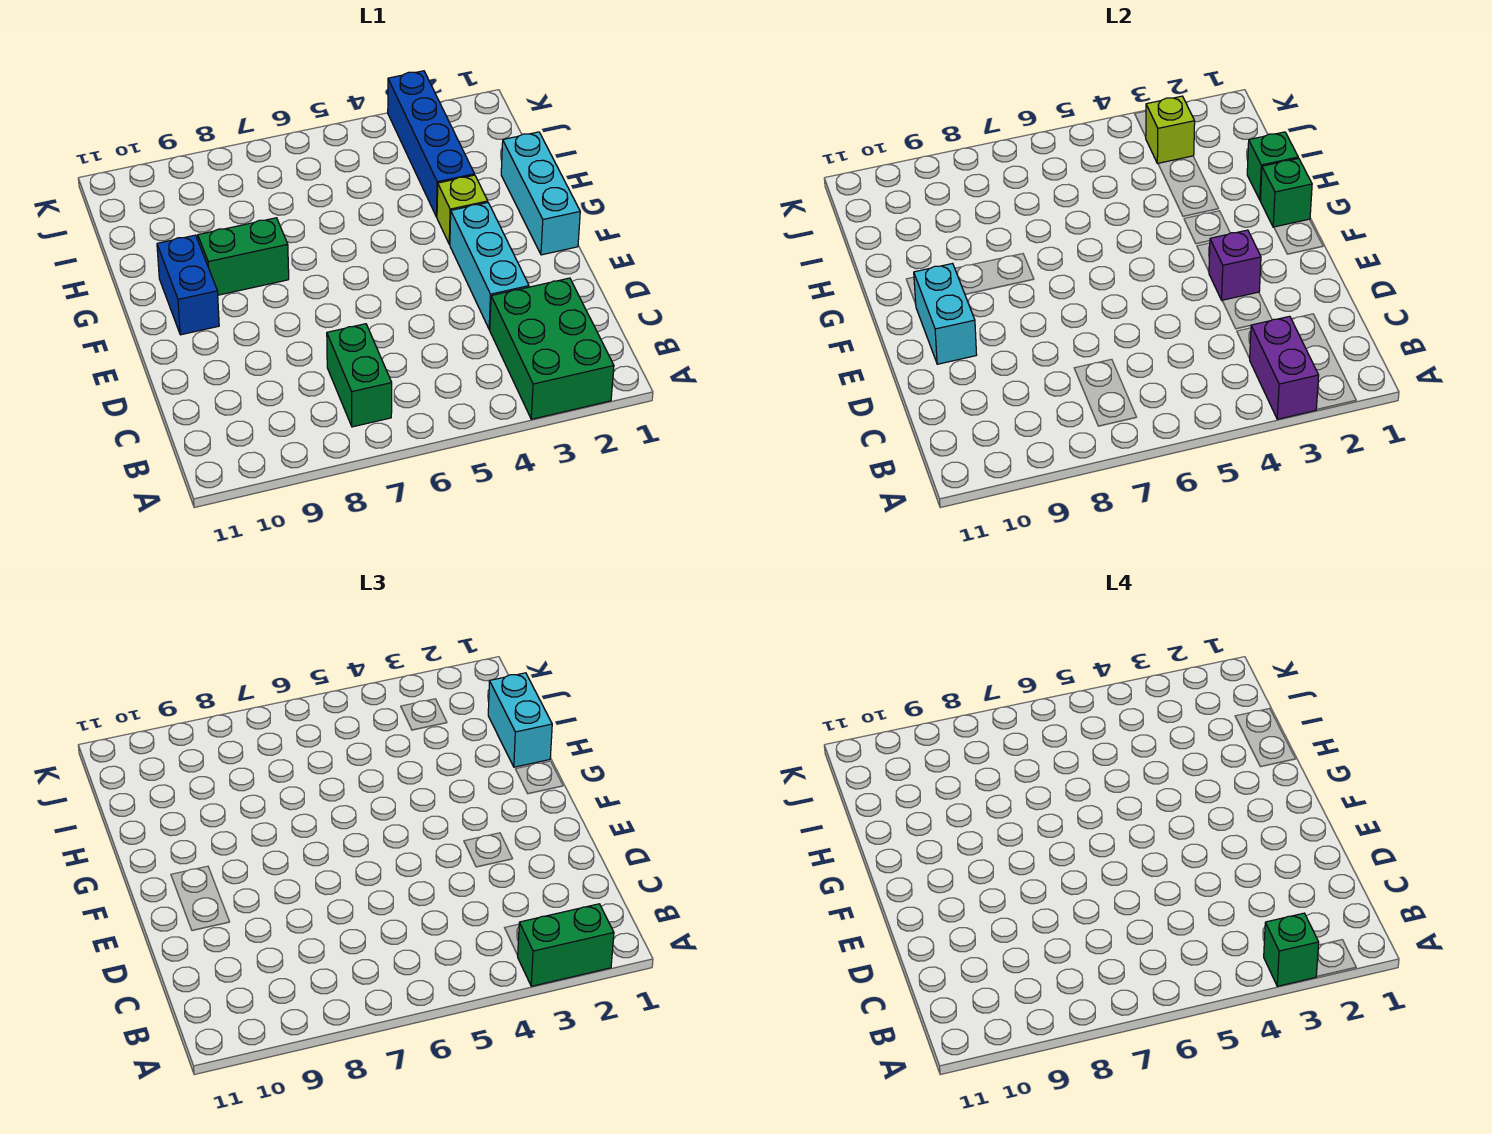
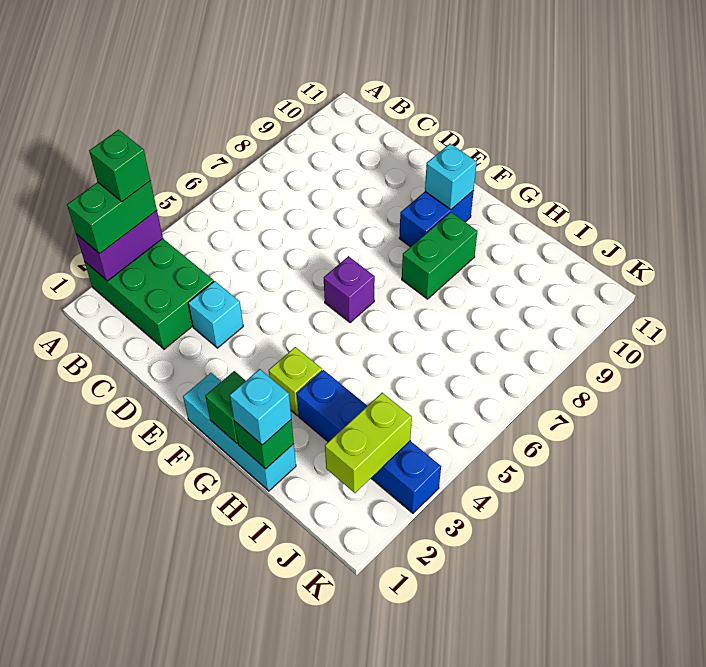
purple brick A3:B3 level 2 -> purple brick A2:A3 level 2
green brick B7:C7 level 1 -> none
cyan brick D3:F3 level 1 -> cyan brick D3 level 1
purple brick E3 level 2 -> purple brick F6 level 1
cyan brick E10:F10 level 2 -> cyan brick F10 level 2
blue brick F10:G10 level 1 -> blue brick F9:F10 level 1
cyan brick H1:I1 level 3 -> cyan brick H1 level 3
lime brick J3 level 2 -> lime brick J2:J3 level 2

